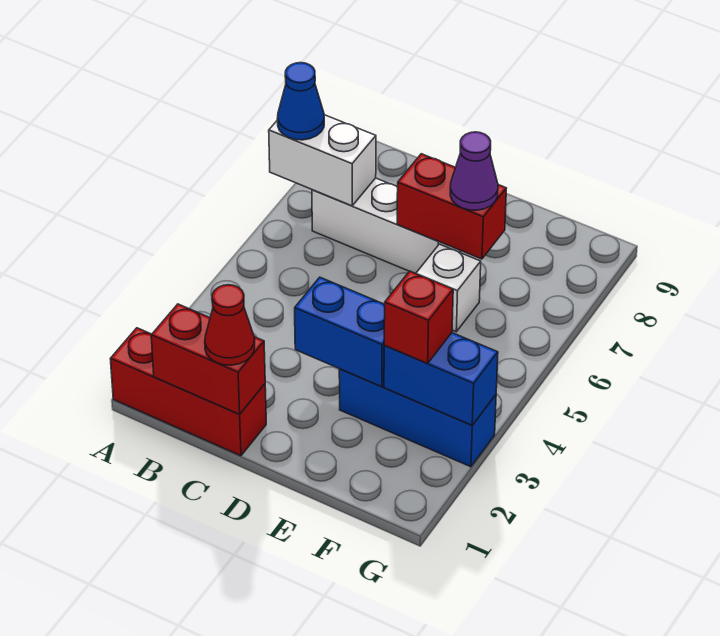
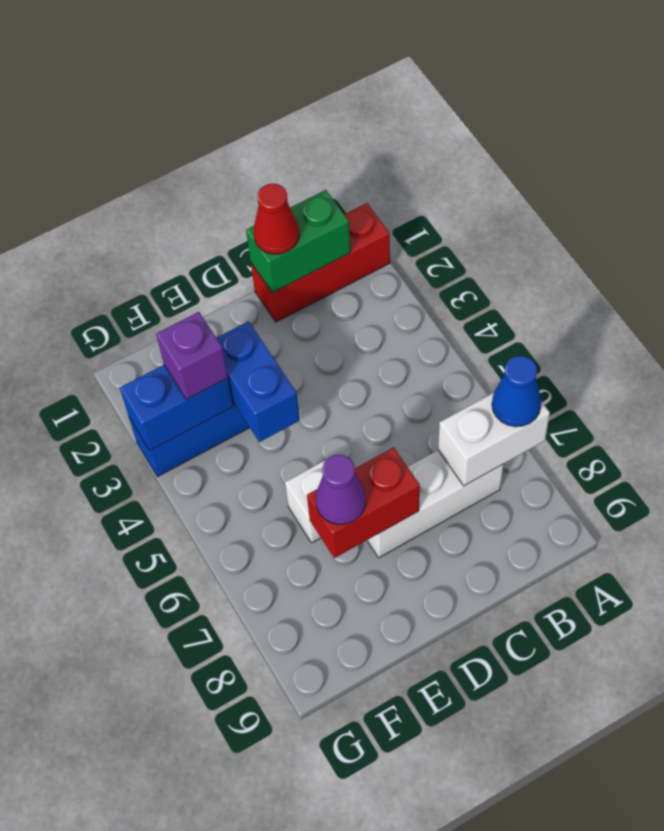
red brick B1:C1 level 2 -> green brick B1:C1 level 2
blue brick D3:E3 level 2 -> blue brick E3:E4 level 2
red brick F3 level 3 -> purple brick F3 level 3

